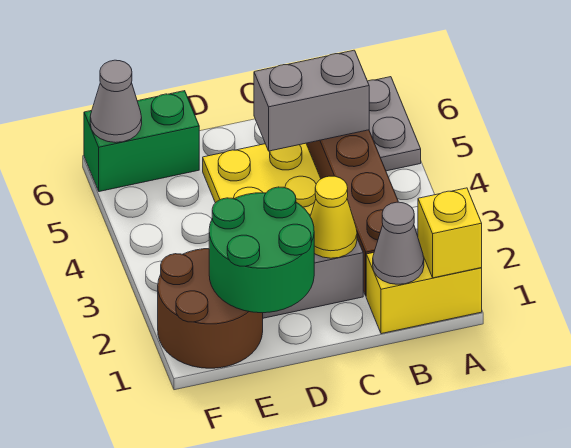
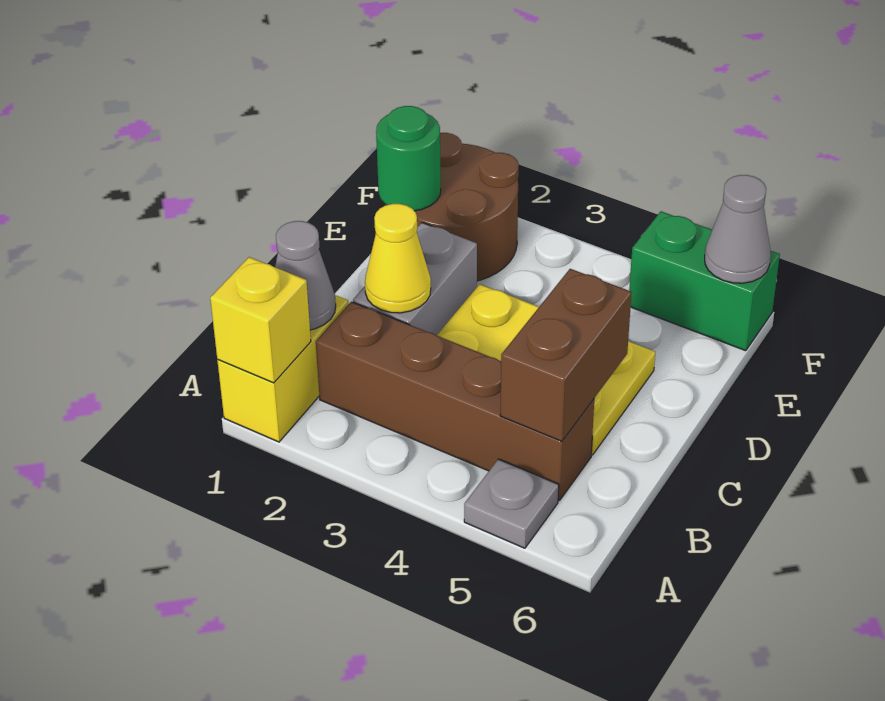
grey plate A5:A6 level 1 -> grey plate A5 level 1
grey brick B5:C5 level 2 -> brown brick B5:C5 level 2
green round brick D1:E2 level 2 -> green round brick E1 level 2
green brick E6:F6 level 1 -> green brick F5:F6 level 1

